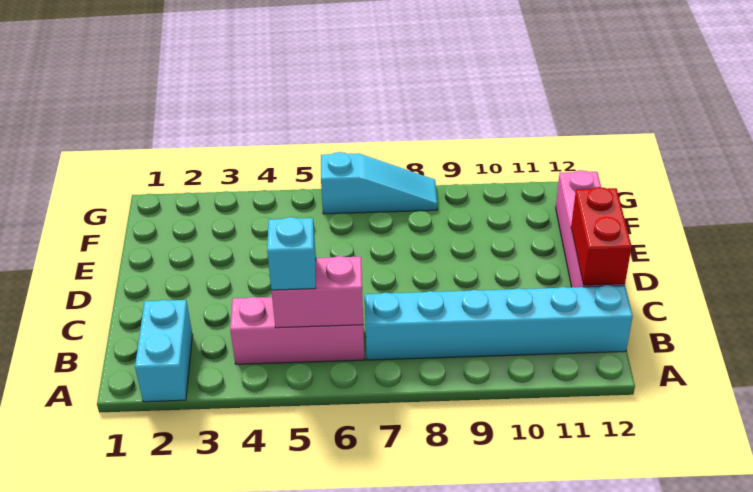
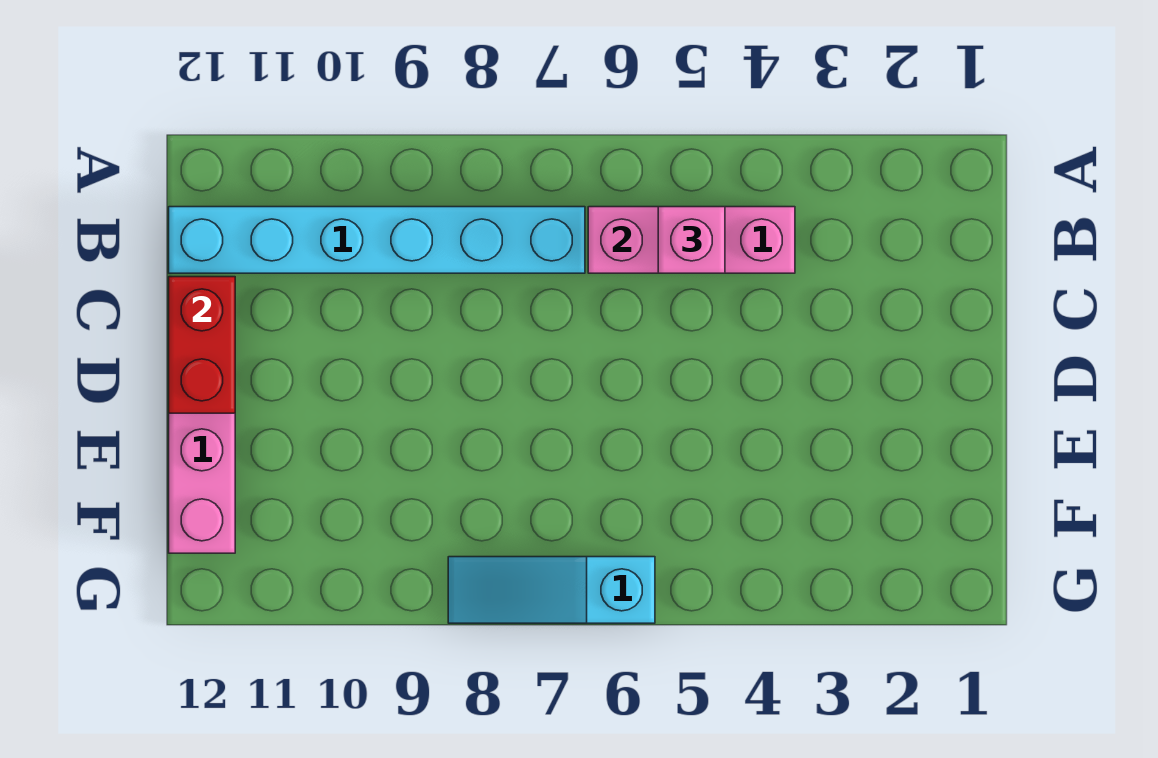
cyan brick A2:B2 level 1 -> none
cyan brick B5 level 3 -> pink brick B5 level 3

